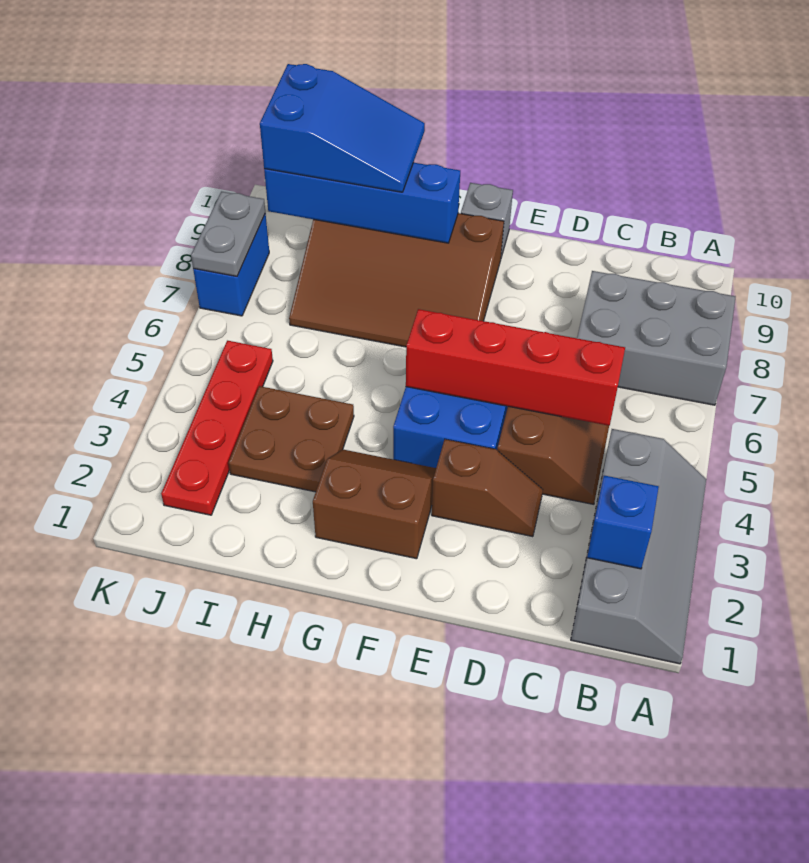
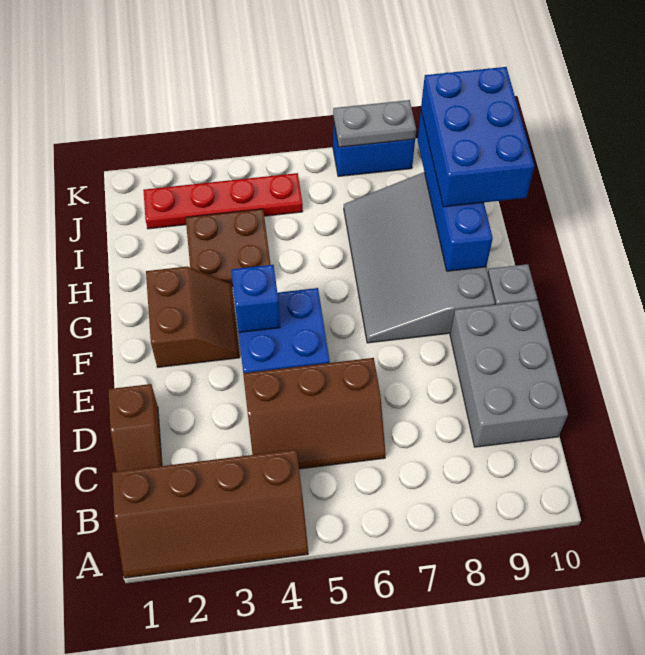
grey slope A1:B4 level 1 top B -> brown slope A1:B4 level 1 top B
grey brick A7:C8 level 1 -> grey brick C9:E10 level 1
blue brick B2 level 2 -> blue brick F4 level 2
red brick C5:F5 level 2 -> none
brown slope D3:E3 level 1 top E -> brown slope C1:D1 level 1 top D
brown slope F7:I9 level 1 top 9 -> grey slope F7:I9 level 1 top 9
blue slope H9:J10 level 3 top J -> blue brick H9:J10 level 3

